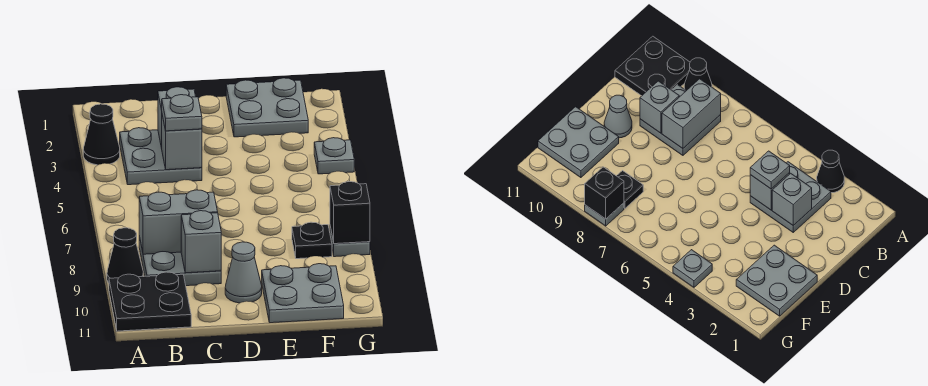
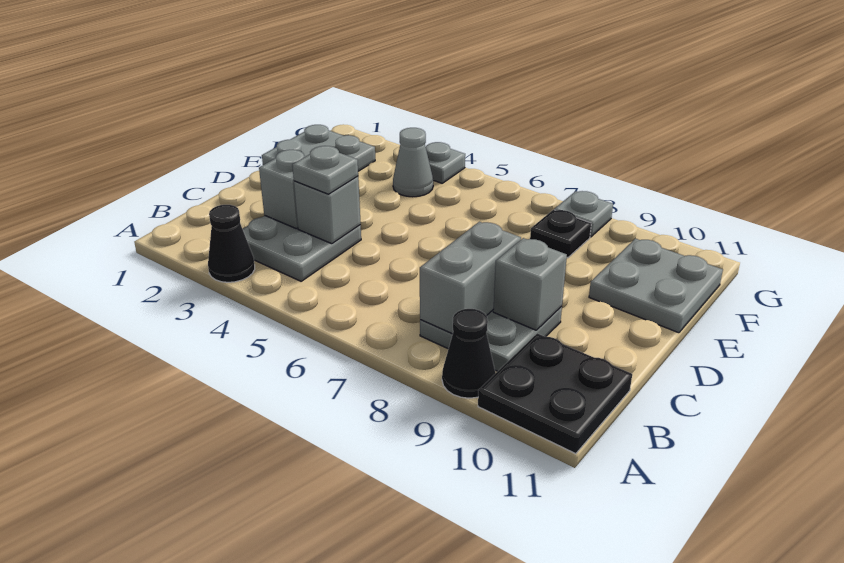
grey cone D10 level 1 -> grey cone F4 level 1
black brick G8 level 2 -> none

